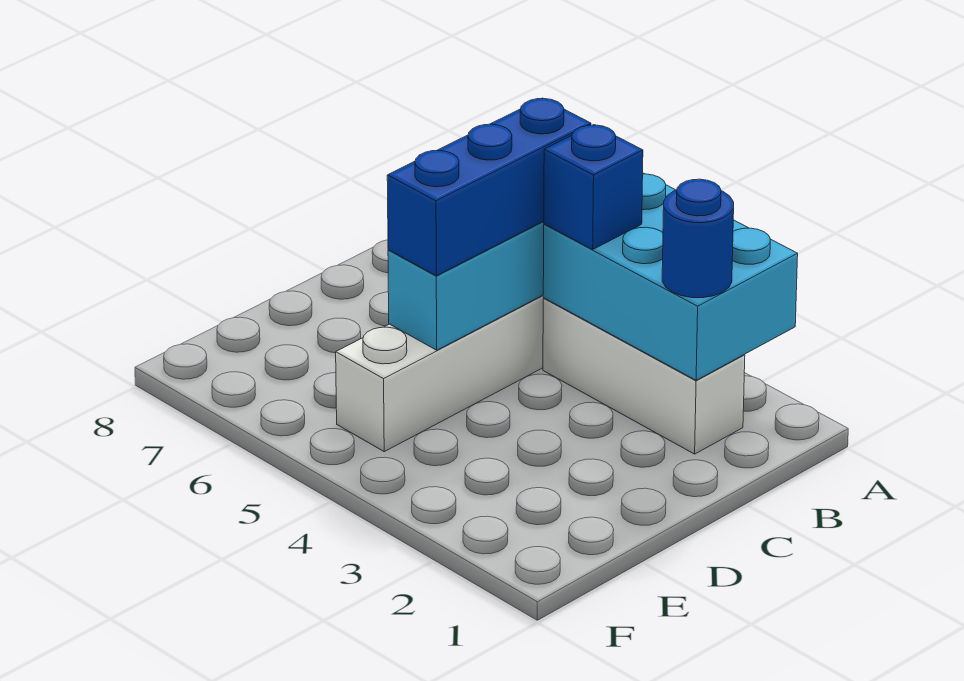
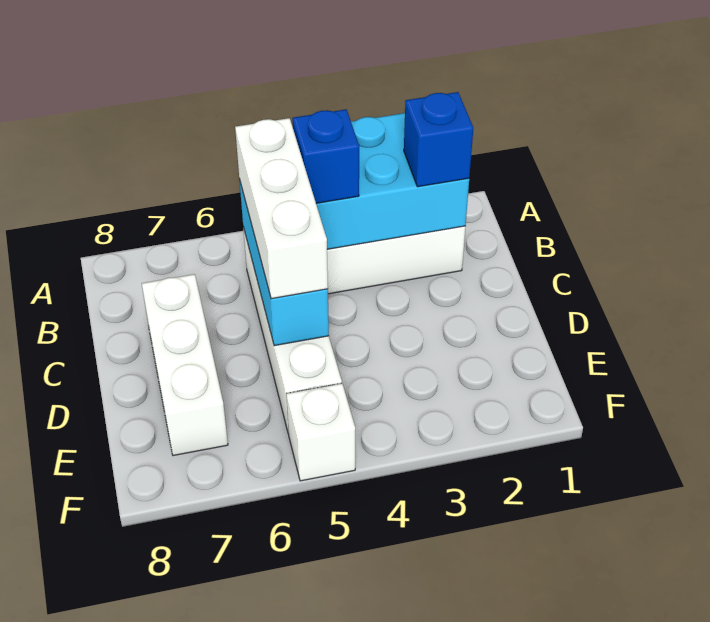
blue round brick B2 level 3 -> blue brick B2 level 3
blue brick B5:D5 level 3 -> white brick B5:D5 level 3
none -> white brick C7:E7 level 1
none -> white brick F5 level 1

